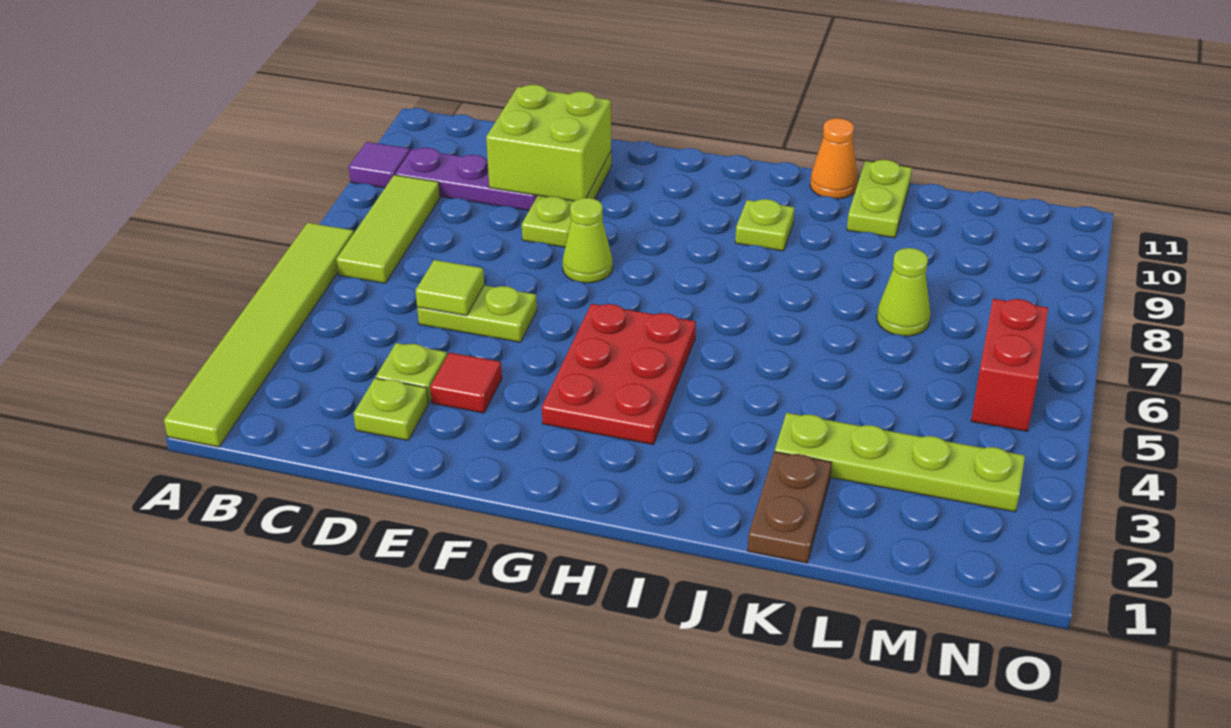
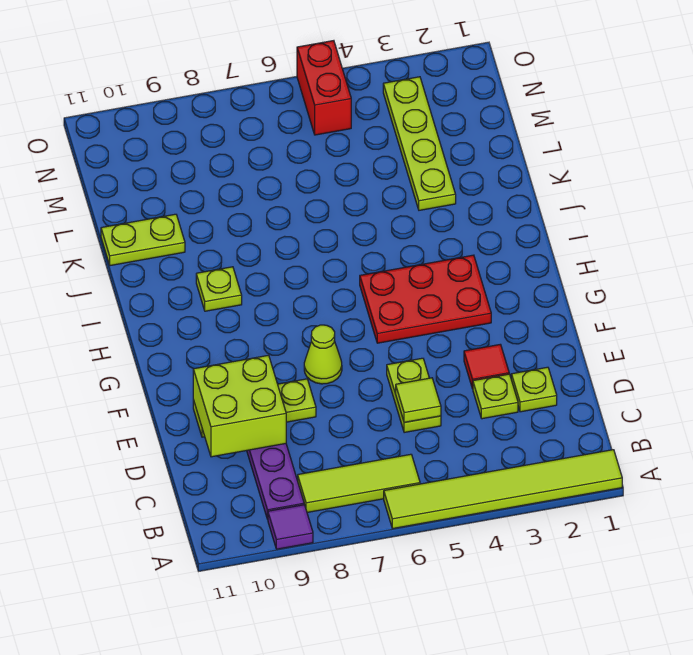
orange cone J11 level 1 -> none
brown plate K1:K2 level 1 -> none
lime cone L7 level 1 -> none
red brick N5:N6 level 1 -> red brick N5:O5 level 1

